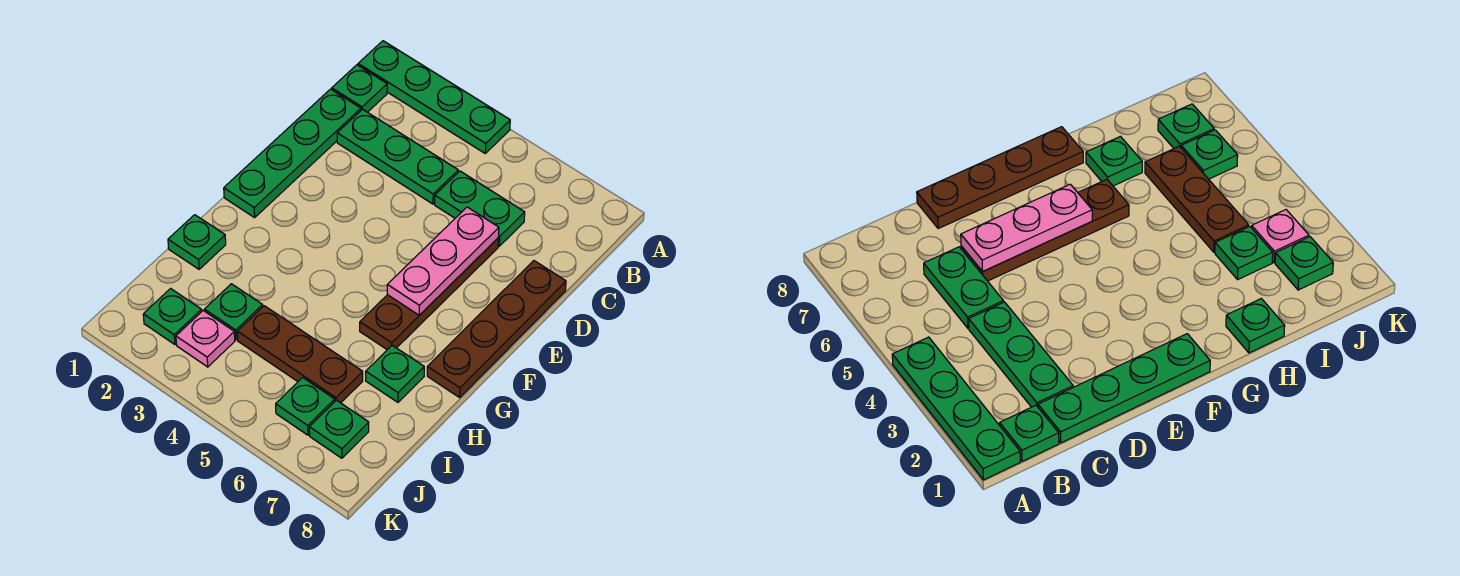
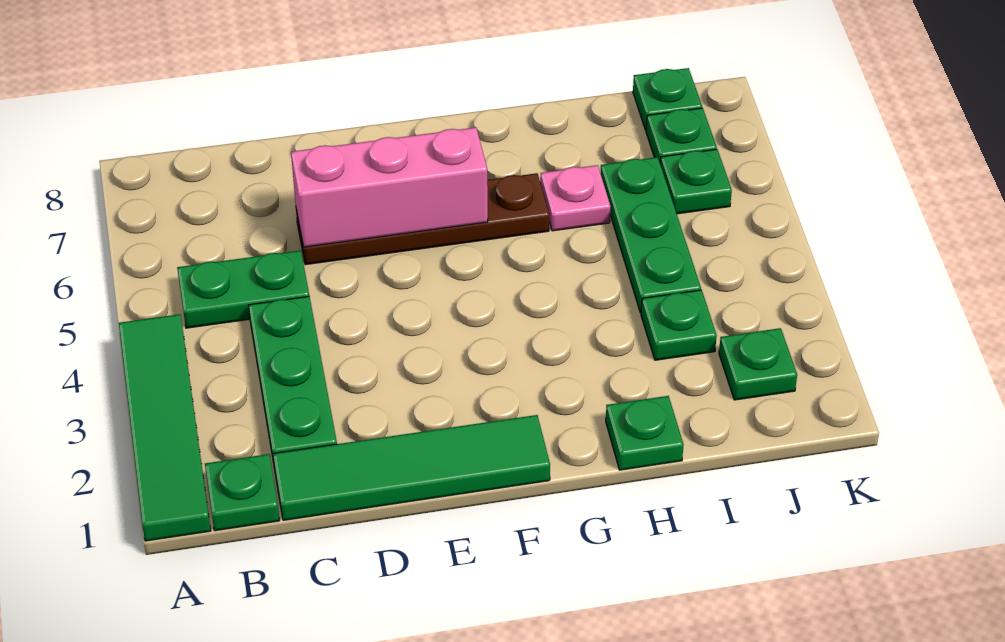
green plate A1:A4 level 1 -> green tile A1:A4 level 1
green plate C1:F1 level 1 -> green tile C1:F1 level 1
green plate C5:C6 level 1 -> green plate B5:C5 level 1
pink plate D6:F6 level 2 -> pink brick D6:F6 level 2
brown plate D8:G8 level 1 -> none
green plate H7 level 1 -> green plate J8 level 1
brown plate I4:I6 level 1 -> green plate I4:I6 level 1
pink plate J3 level 1 -> pink plate H6 level 1

